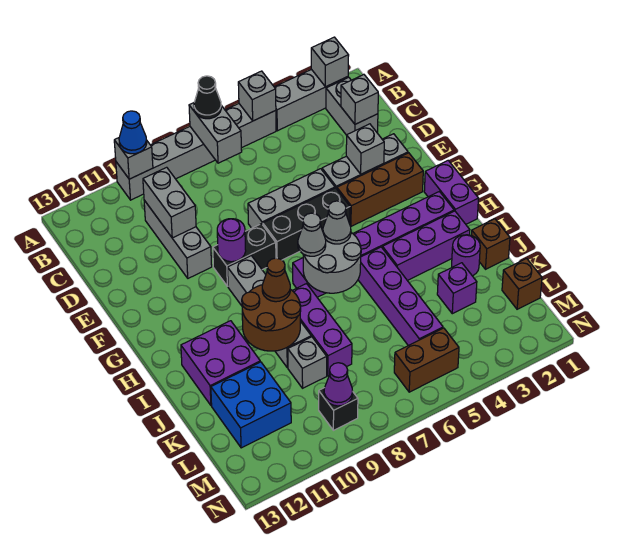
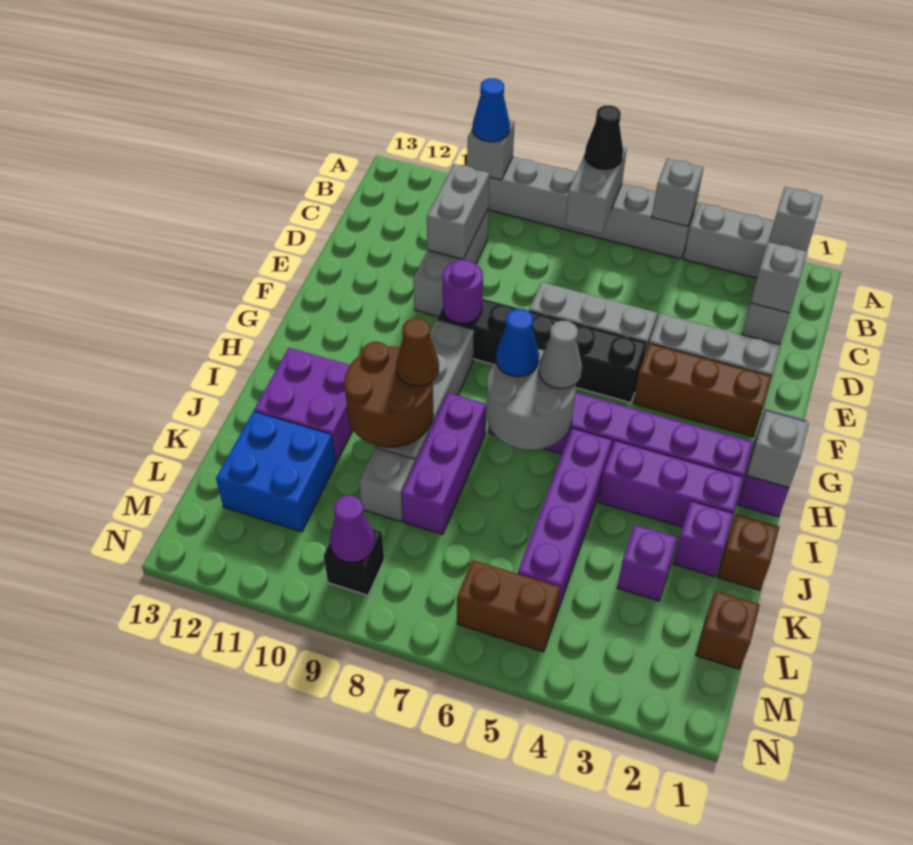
grey brick E3 level 2 -> grey brick H1 level 2
grey cone H7 level 3 -> blue cone H7 level 3
purple round brick J2 level 1 -> purple brick J2 level 1

